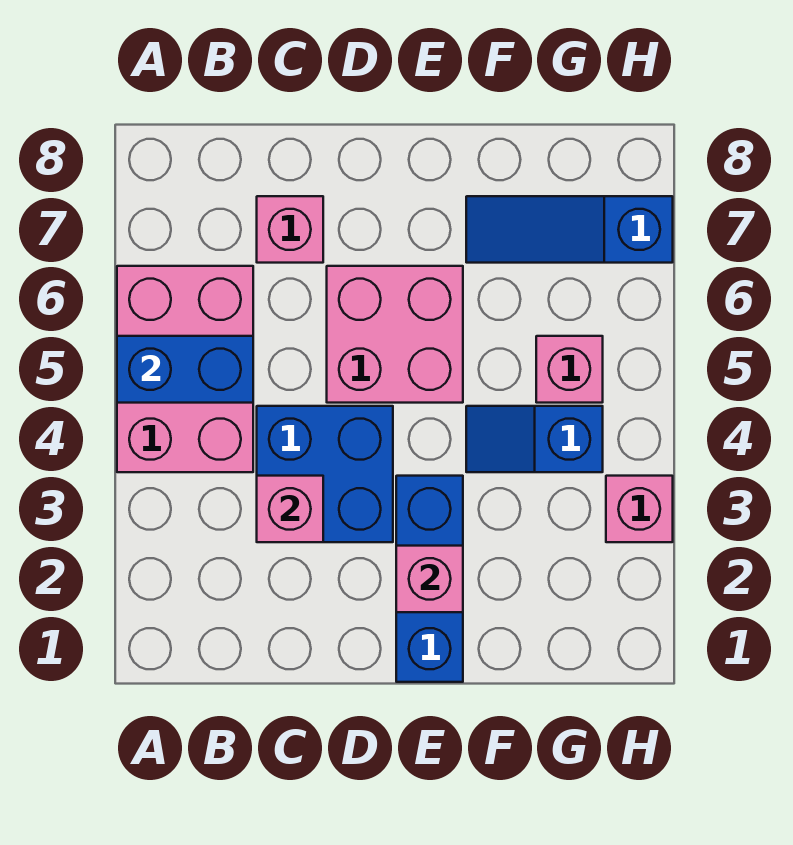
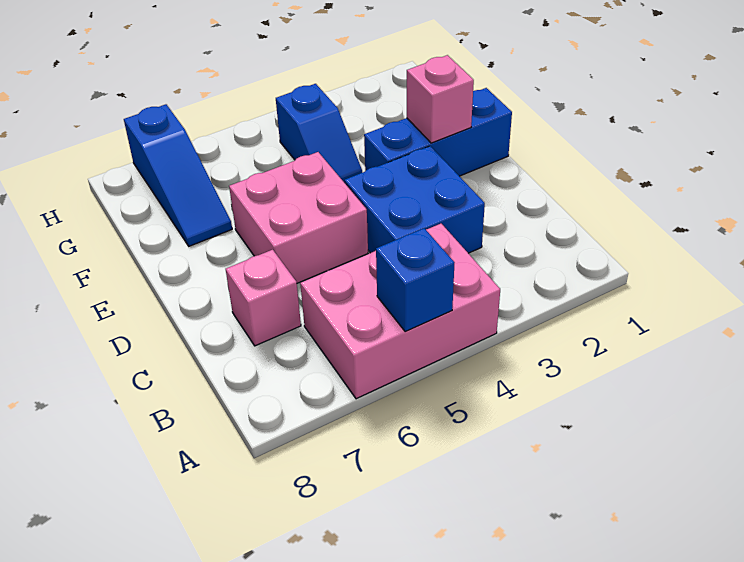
blue brick A5:B5 level 2 -> blue brick A5 level 2
pink brick C3 level 2 -> none
pink brick G5 level 1 -> none
pink brick H3 level 1 -> none

